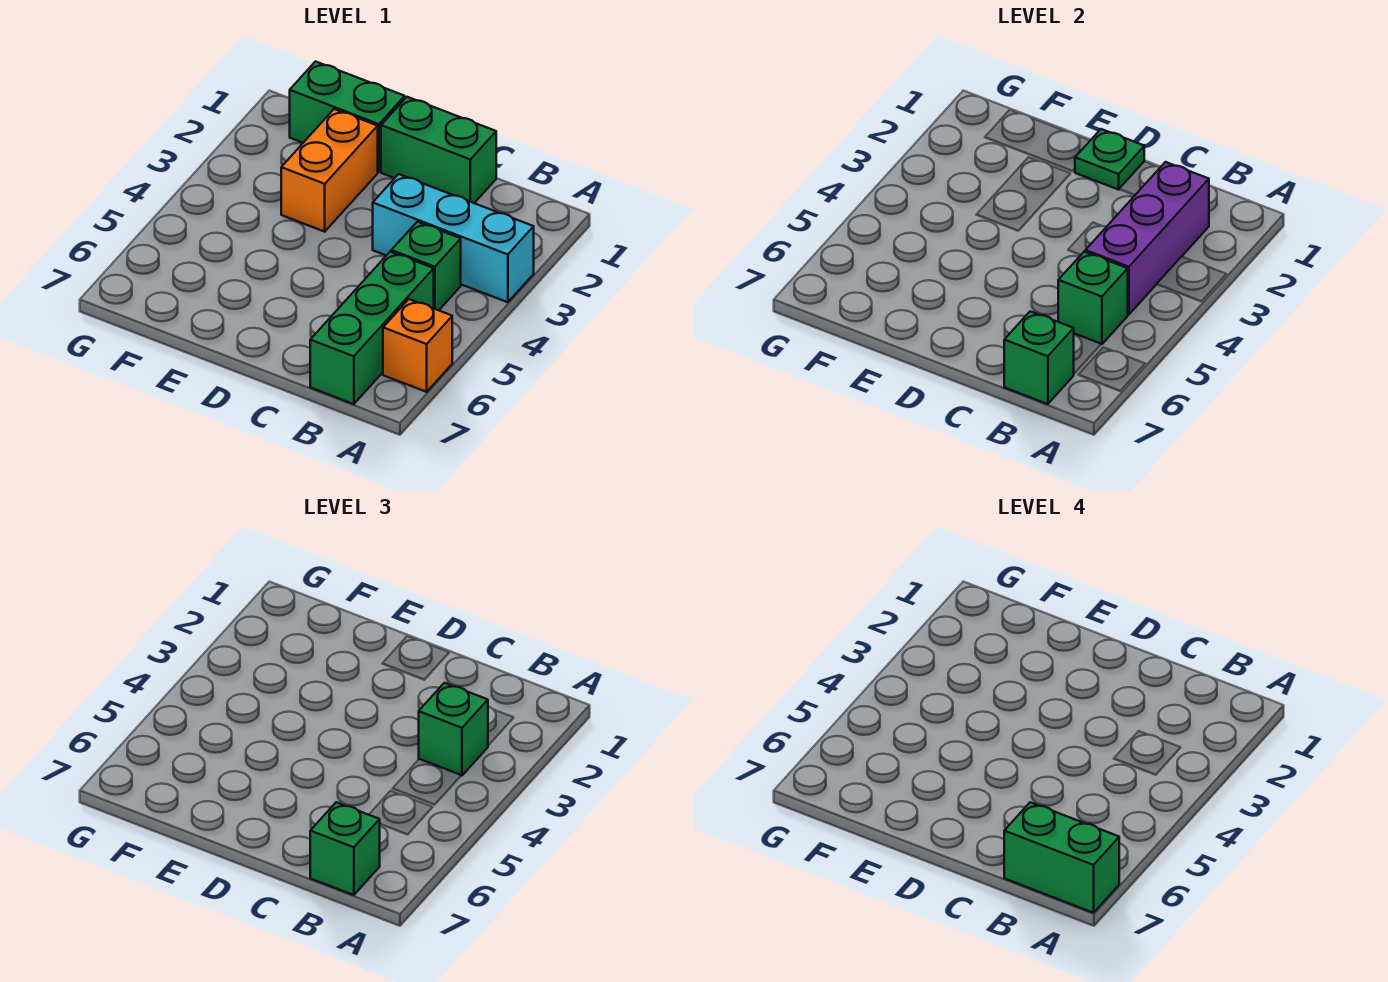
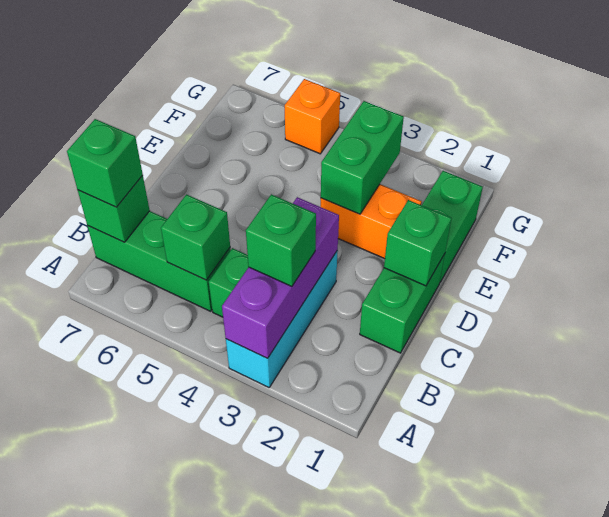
orange brick A6 level 1 -> orange brick G5 level 1
green brick A7:B7 level 4 -> green brick E3:F3 level 2
purple brick B2:B4 level 2 -> purple brick A3:C3 level 2
green plate D1 level 2 -> green brick D1 level 2

